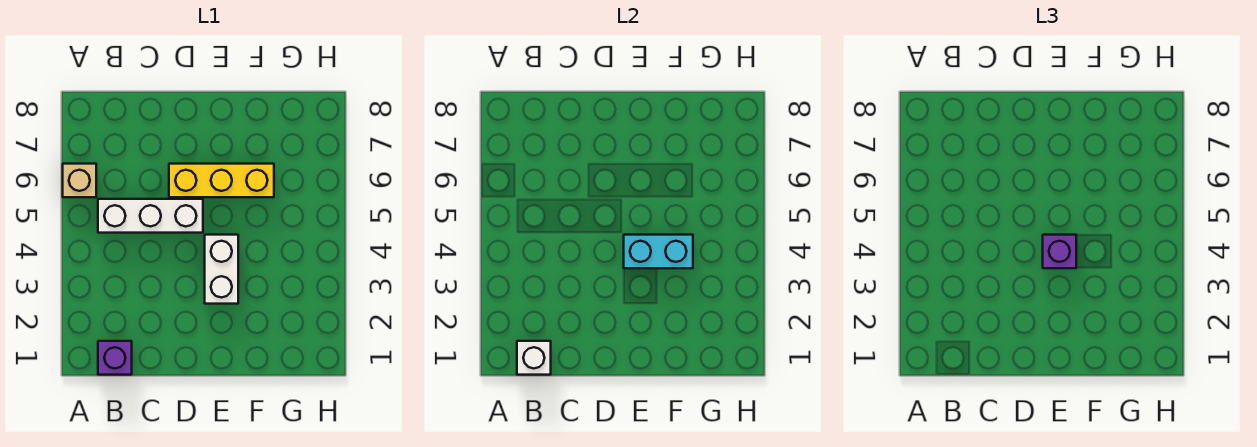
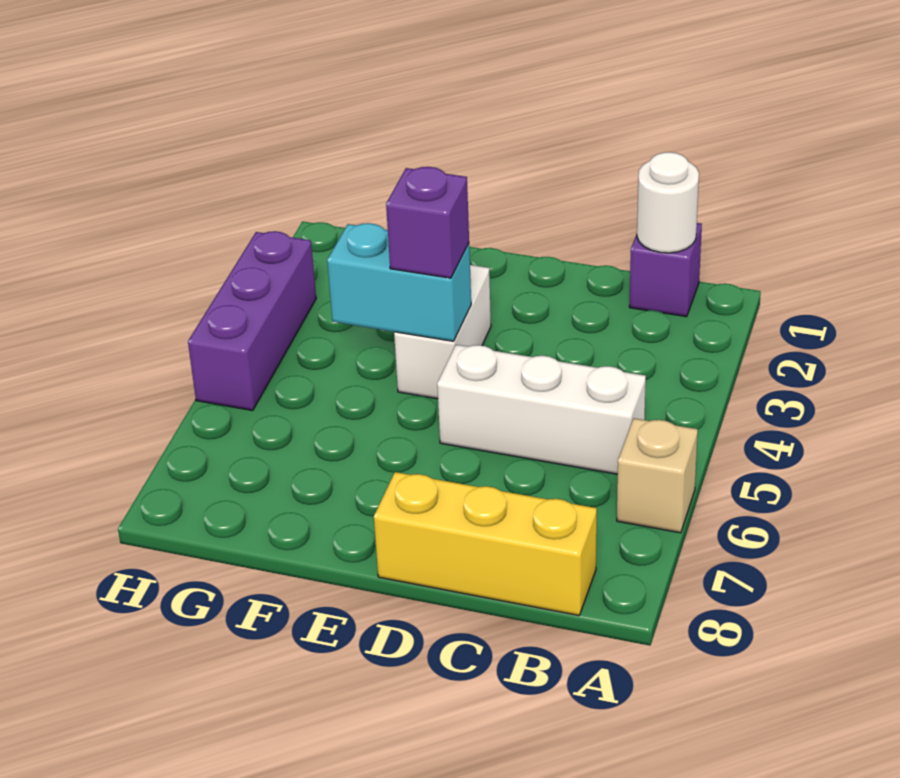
white brick B1 level 2 -> white round brick B1 level 2
yellow brick D6:F6 level 1 -> yellow brick B8:D8 level 1
none -> purple brick H3:H5 level 1

